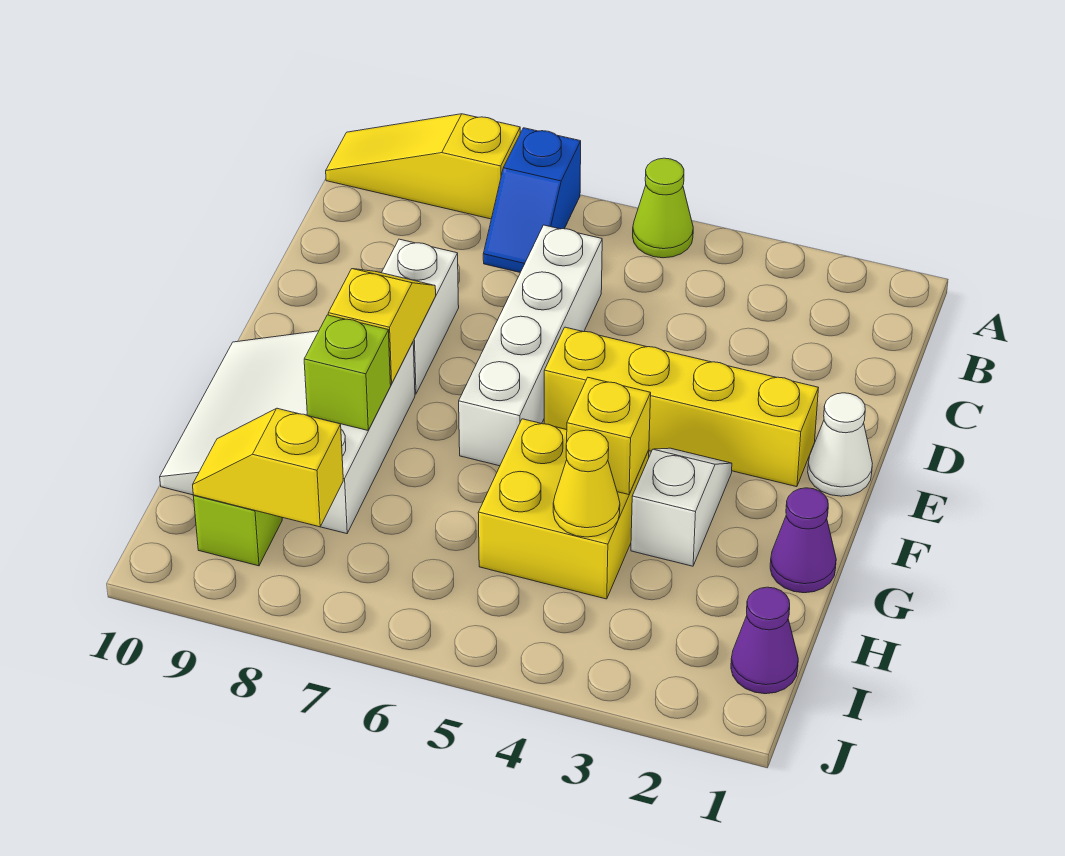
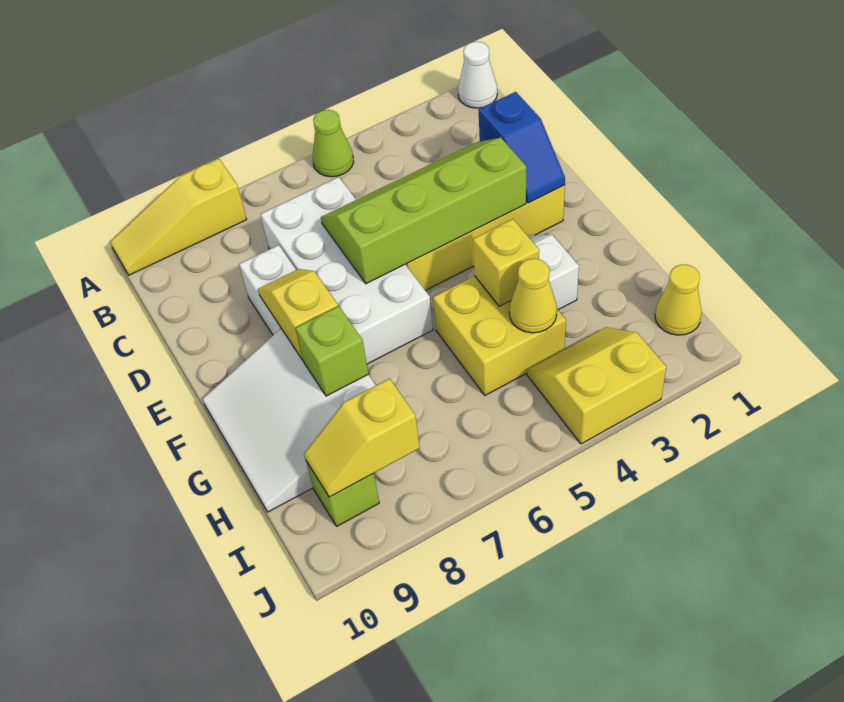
blue slope A7:B7 level 1 top A -> blue slope D2:E2 level 2 top D
white brick C6:F6 level 1 -> white brick C6:F7 level 1
none -> lime slope D3:E6 level 2 top E
white cone E1 level 1 -> white cone A1 level 1
purple cone G1 level 1 -> none
purple cone I1 level 1 -> yellow cone I1 level 1
none -> yellow slope I3:J4 level 1 top J

